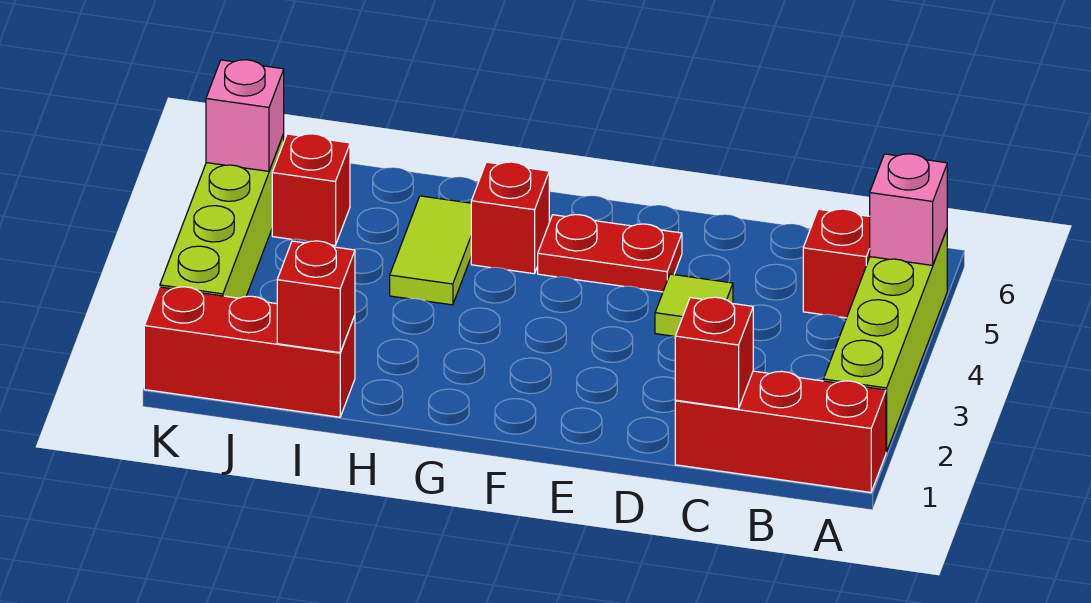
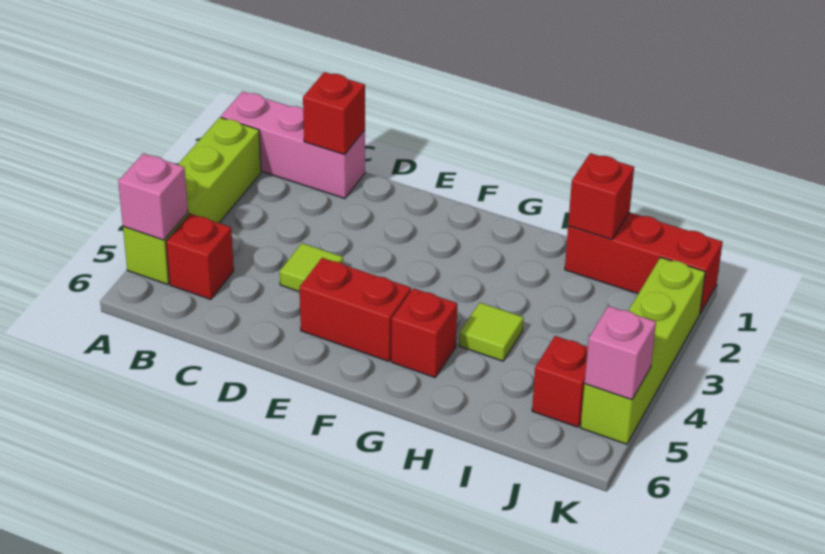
red brick A1:C1 level 1 -> pink brick A1:C1 level 1
red plate E5:F5 level 1 -> red brick E5:F5 level 1
lime tile H4:H5 level 1 -> lime tile H4 level 1

